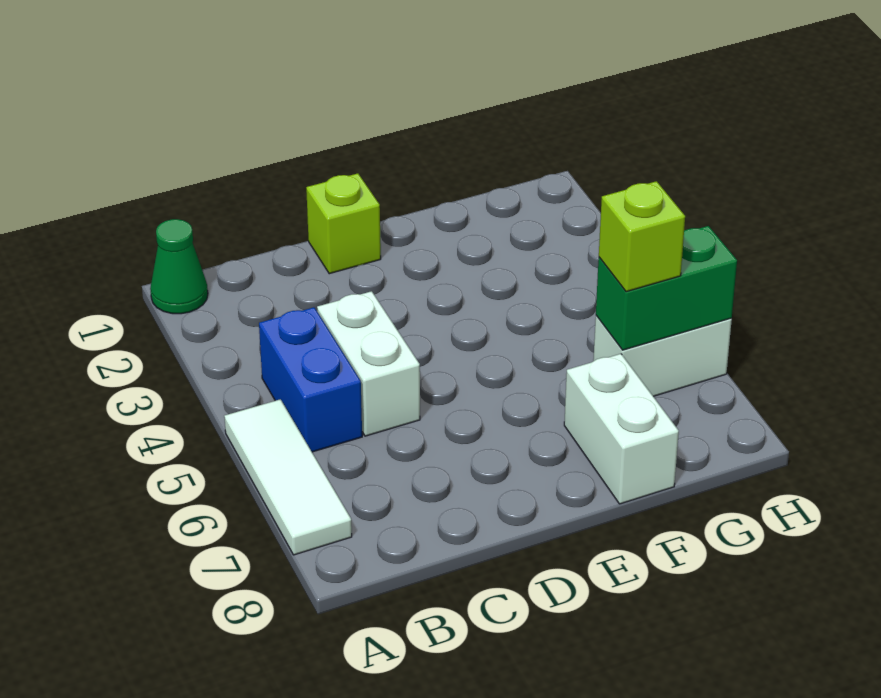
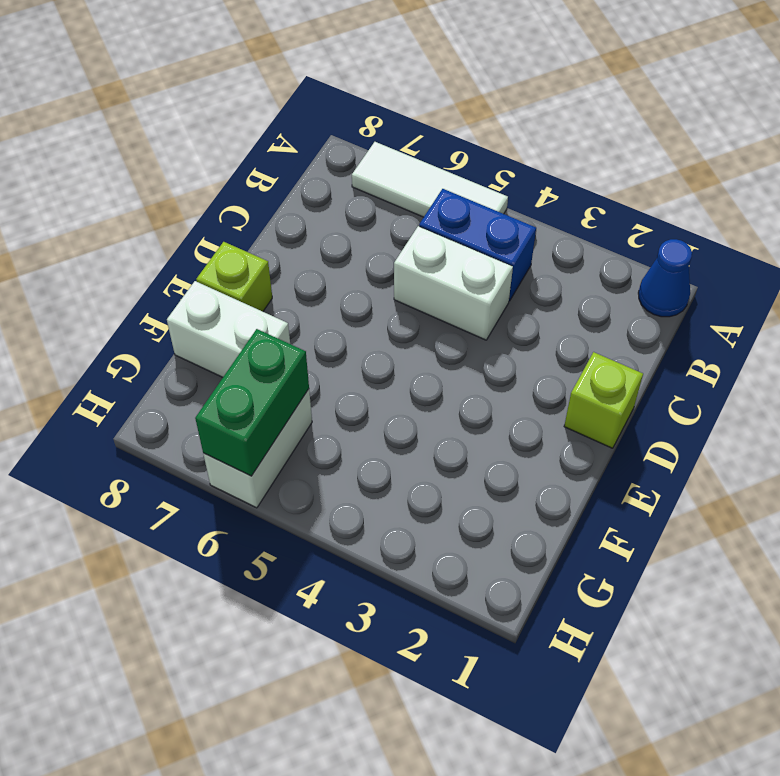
green cone A1 level 1 -> blue cone A1 level 1
lime brick G6 level 3 -> lime brick E8 level 1

